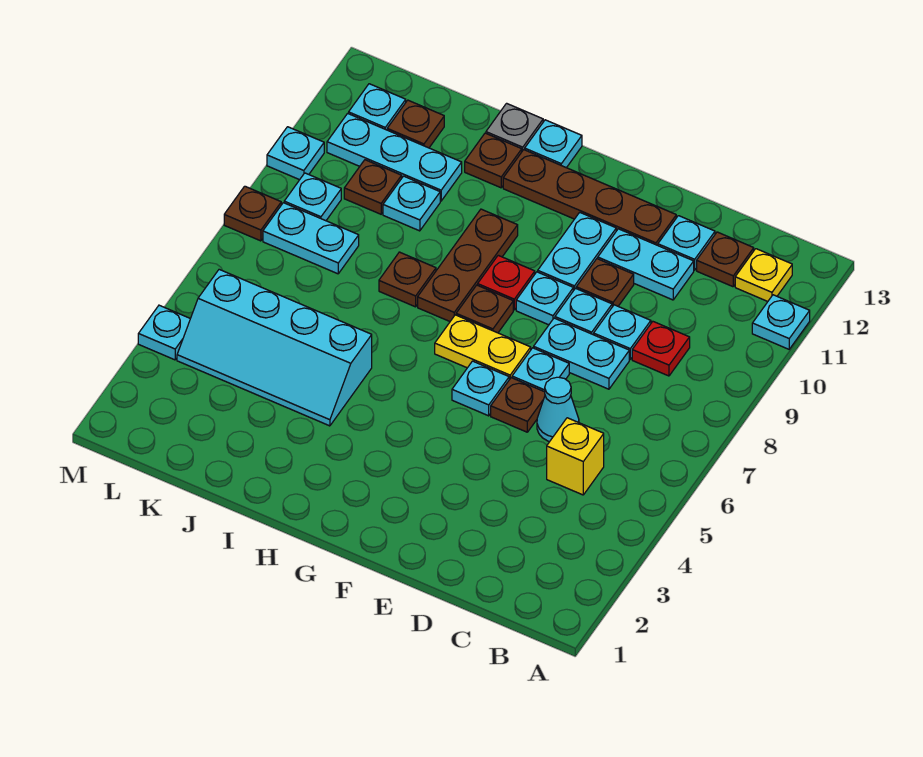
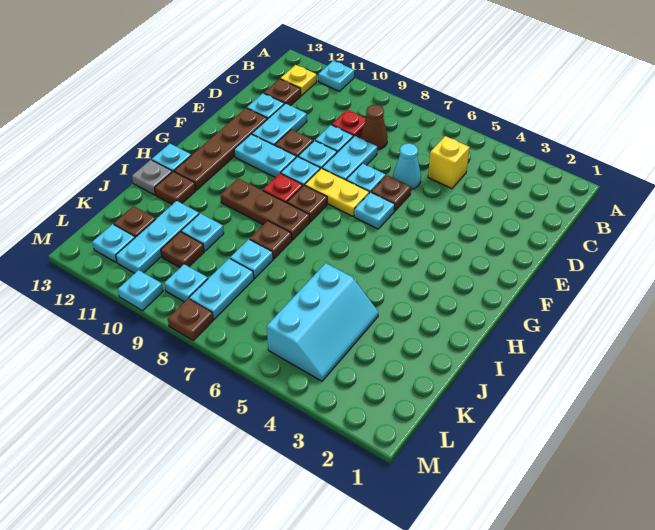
none -> brown cone C8 level 1
yellow plate F7:G7 level 1 -> yellow plate F7:F8 level 1
cyan slope I4:L5 level 1 top 5 -> cyan slope J4:L5 level 1 top 5
cyan plate M4 level 1 -> cyan plate J8 level 1

